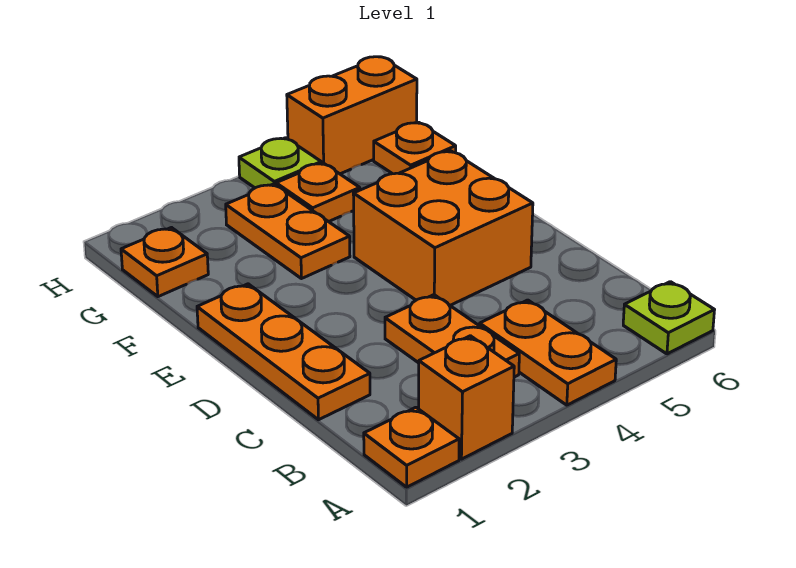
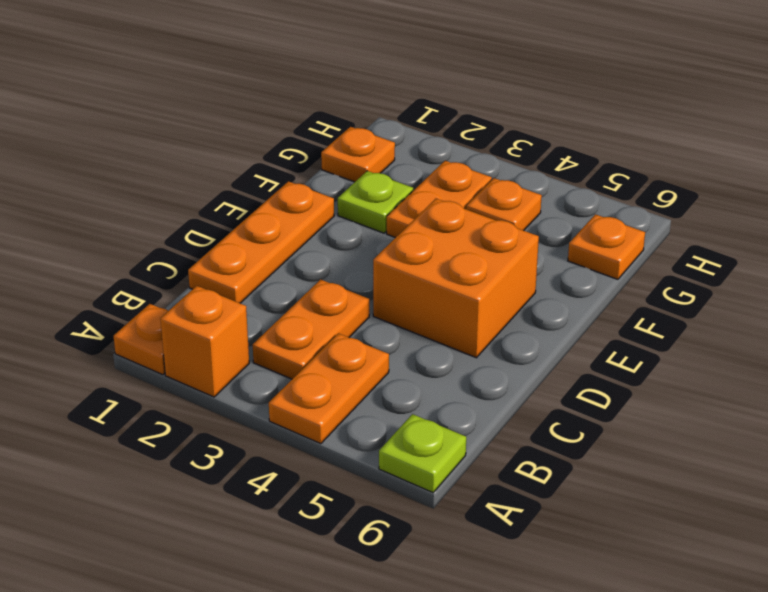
lime plate H4 level 1 -> lime plate F2 level 1
orange brick H5:H6 level 1 -> none

